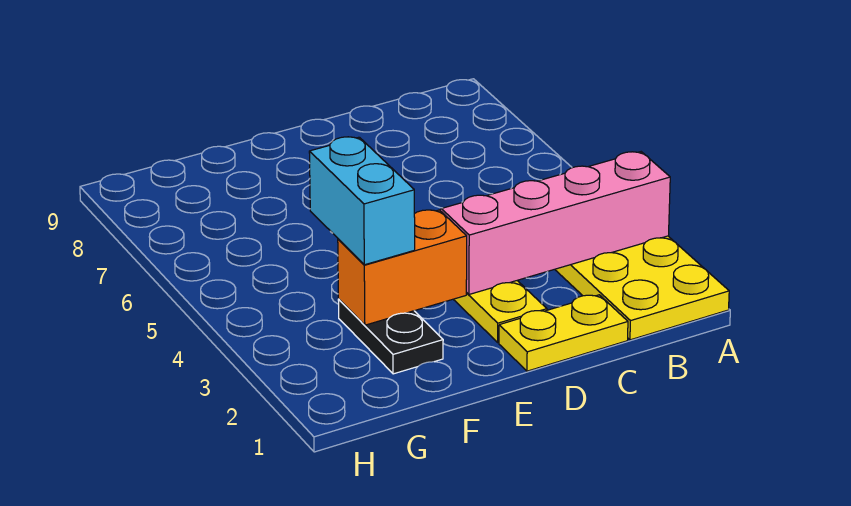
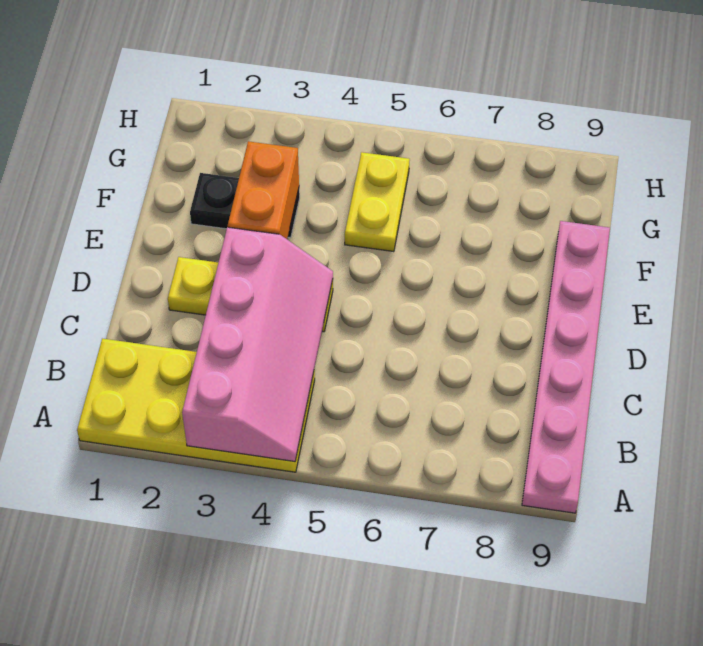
none -> pink plate A9:F9 level 1
yellow plate C1:D1 level 1 -> yellow plate F5:G5 level 1
cyan brick F3:F4 level 3 -> none

